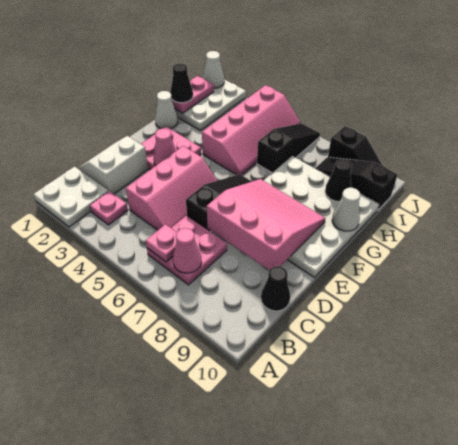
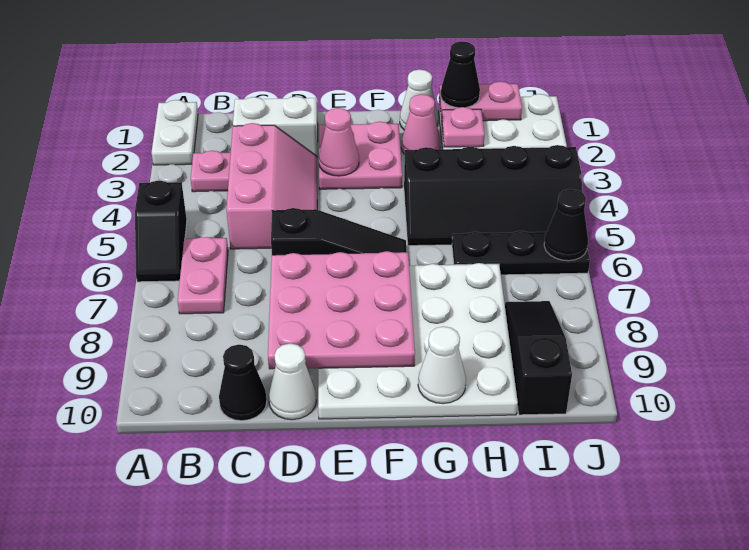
white plate A1:B2 level 1 -> white plate A1:A2 level 1
pink plate B6:C7 level 1 -> pink plate B6:B7 level 1
pink plate B6 level 2 -> pink plate H2 level 2
pink cone B7 level 2 -> pink cone G2 level 1
pink slope C4:E5 level 1 top 4 -> pink slope C3:D5 level 1 top C
pink slope D7:F9 level 2 top D -> pink plate D7:F9 level 2
pink slope G4:J5 level 1 top 4 -> black slope G4:J5 level 1 top 4
black slope H6:J6 level 1 top H -> black plate H6:J6 level 1
black cone H9 level 2 -> black cone J6 level 2
white cone J1 level 2 -> white cone D10 level 1
black slope J8:J9 level 1 top 8 -> black slope A5:A6 level 1 top 5

